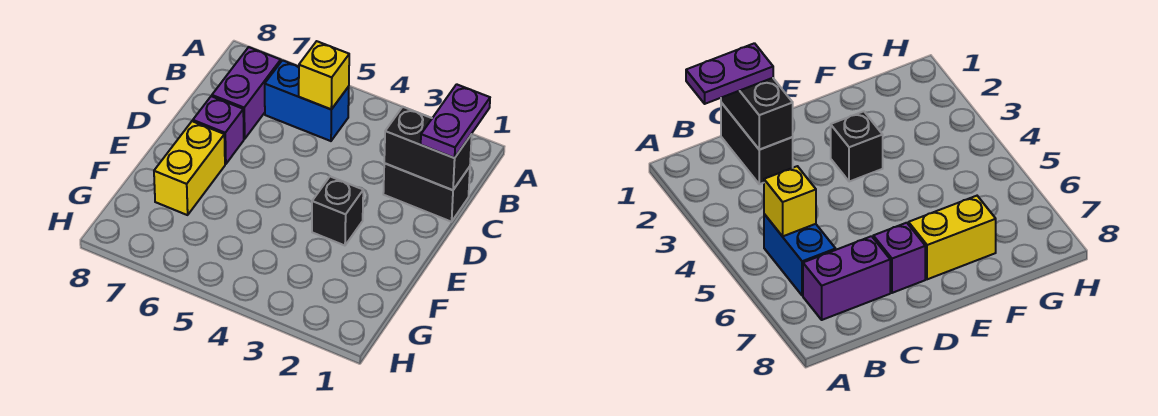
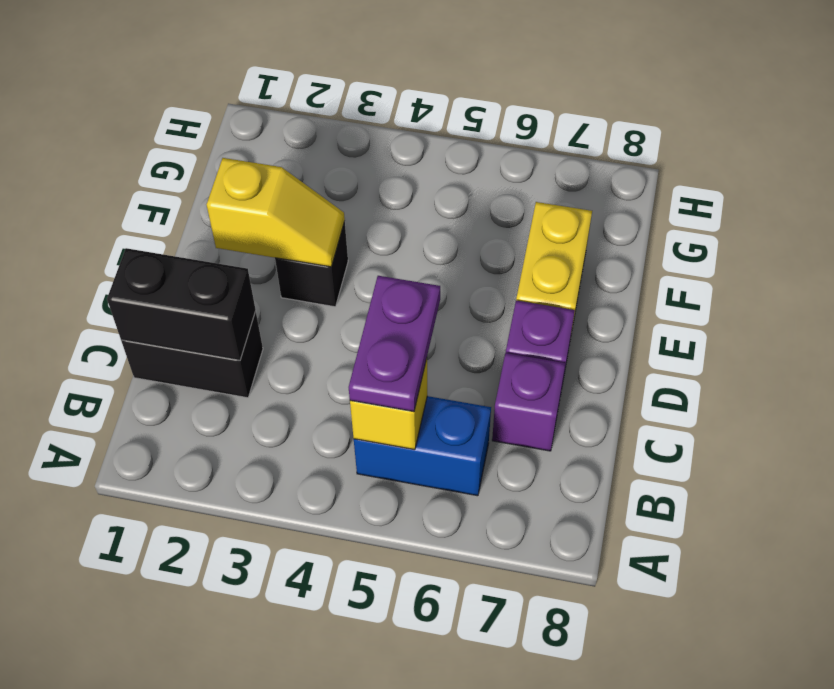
purple plate B1:C1 level 3 -> purple plate B5:C5 level 3
purple brick B7:C7 level 1 -> purple brick C7 level 1
none -> yellow slope E2:E3 level 2 top 2

